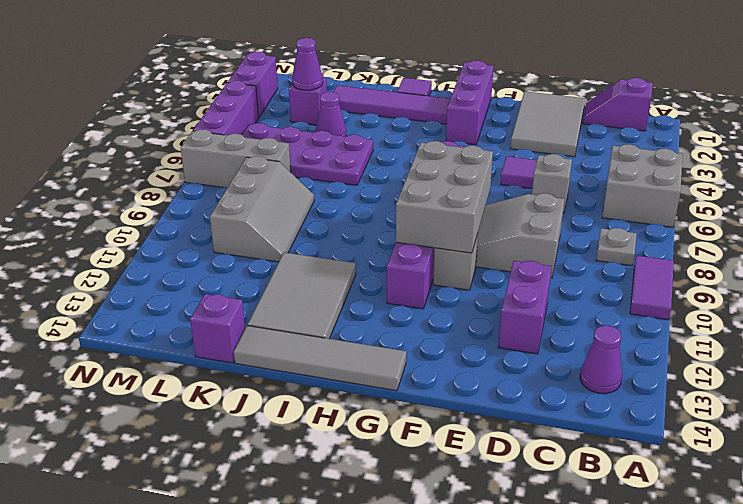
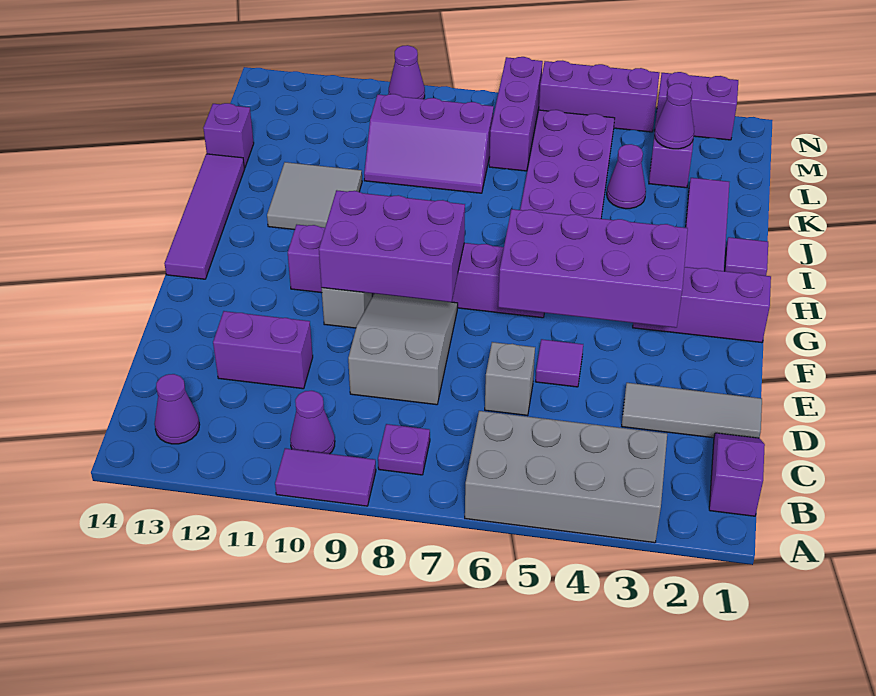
grey brick A5:B6 level 1 -> grey brick A3:B6 level 1
grey plate B8 level 1 -> purple plate B8 level 1
none -> purple cone B10 level 1
grey tile D1:E3 level 1 -> grey tile D1:D3 level 1
none -> purple brick F3:G6 level 2
grey brick F8:G10 level 2 -> purple brick F8:G10 level 2
grey tile G14:J14 level 1 -> purple tile G14:J14 level 1
grey tile I11:J13 level 1 -> grey tile I11:J12 level 1
grey slope K8:L10 level 1 top L -> purple slope K8:L10 level 1 top L
grey brick L7:N7 level 1 -> purple brick L7:N7 level 1
none -> purple cone N10 level 1

